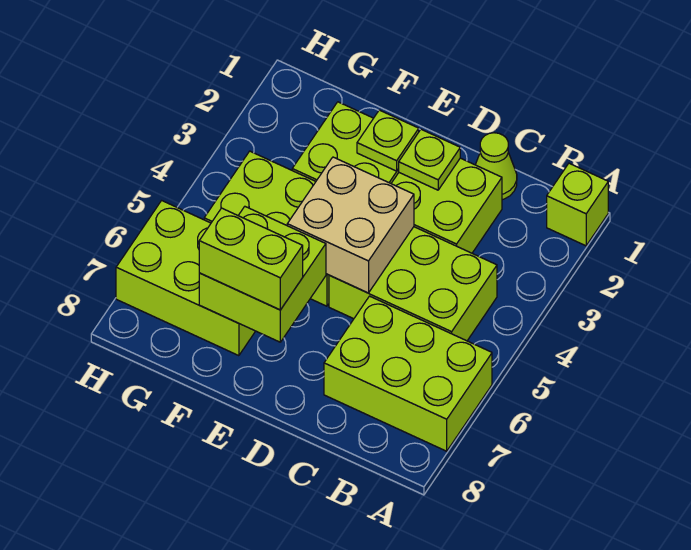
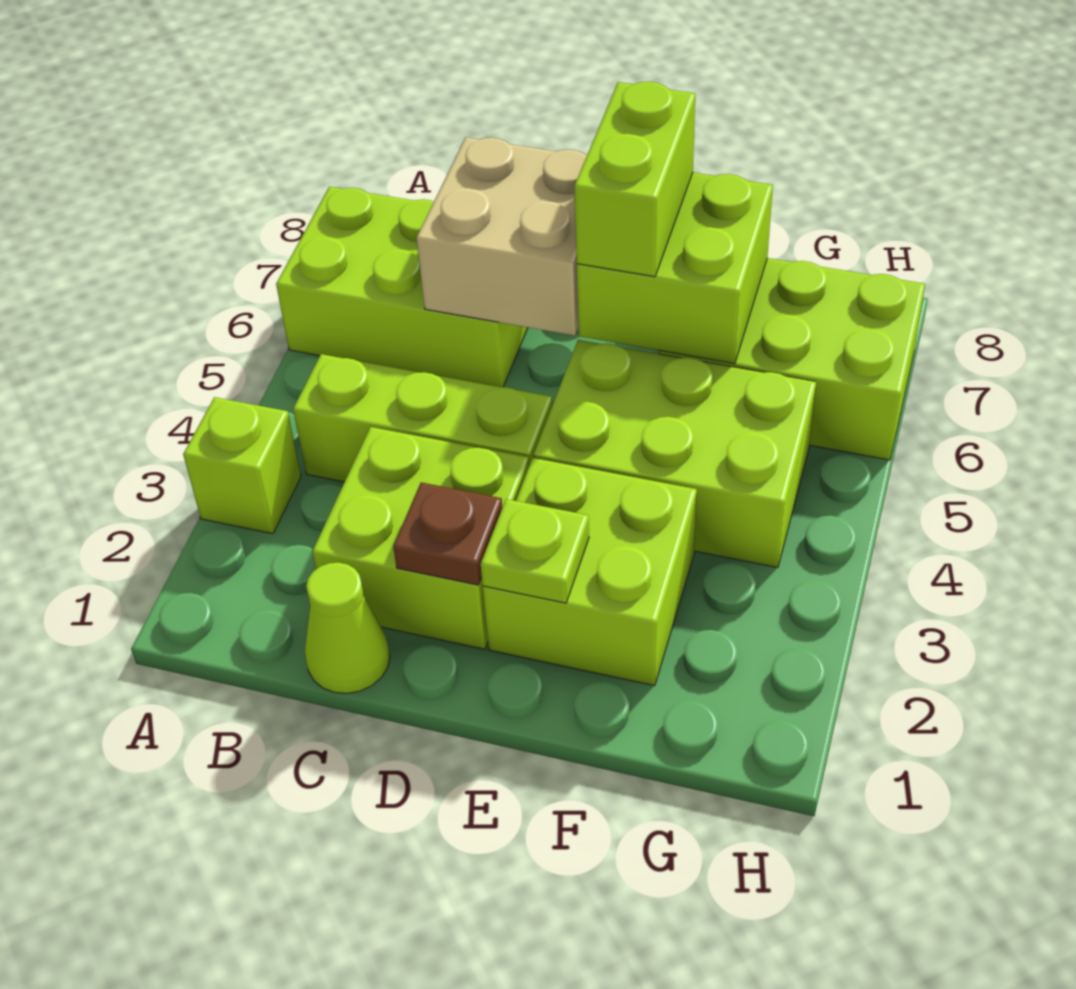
lime brick A1 level 1 -> lime brick A3 level 1
lime brick B4:D5 level 1 -> lime brick B4:D4 level 1
lime plate D2 level 2 -> brown plate D2 level 2
tan brick D4:E5 level 2 -> tan brick C6:D7 level 2
lime brick E7:F7 level 3 -> lime brick E6:E7 level 3

